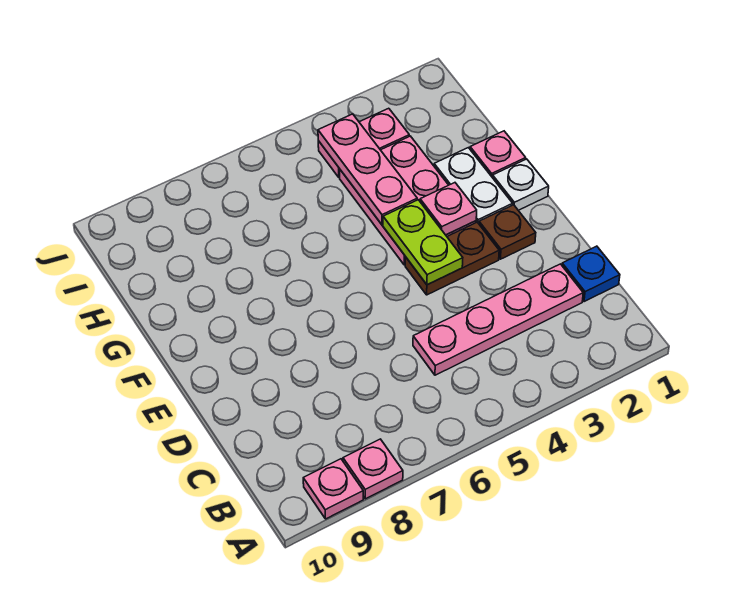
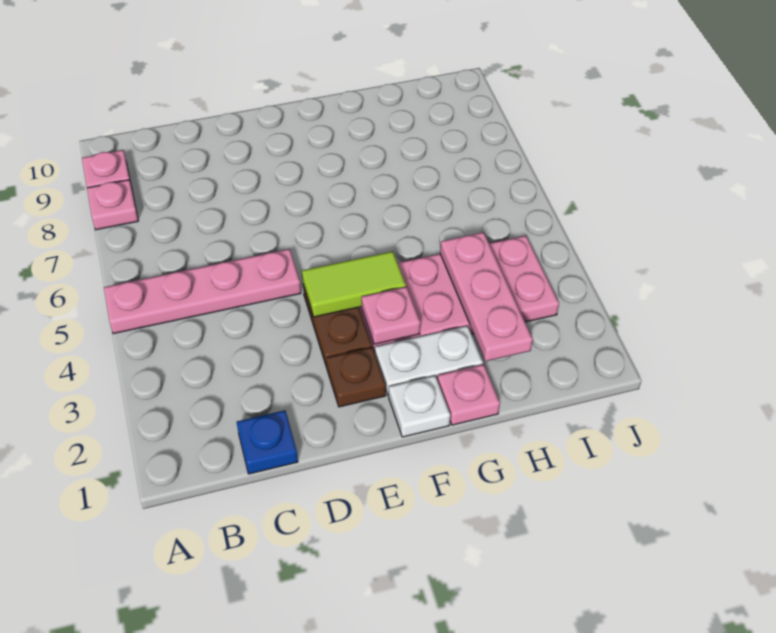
pink plate C2:C5 level 1 -> pink plate A5:D5 level 1
lime plate E4:F4 level 2 -> lime tile E4:F4 level 2
pink plate G4:I4 level 2 -> pink plate H2:H4 level 2

